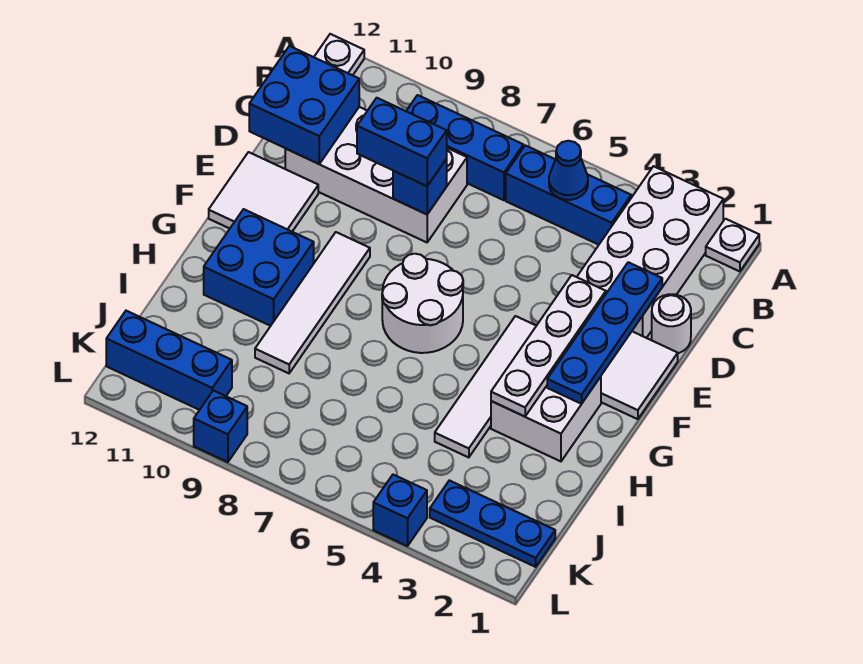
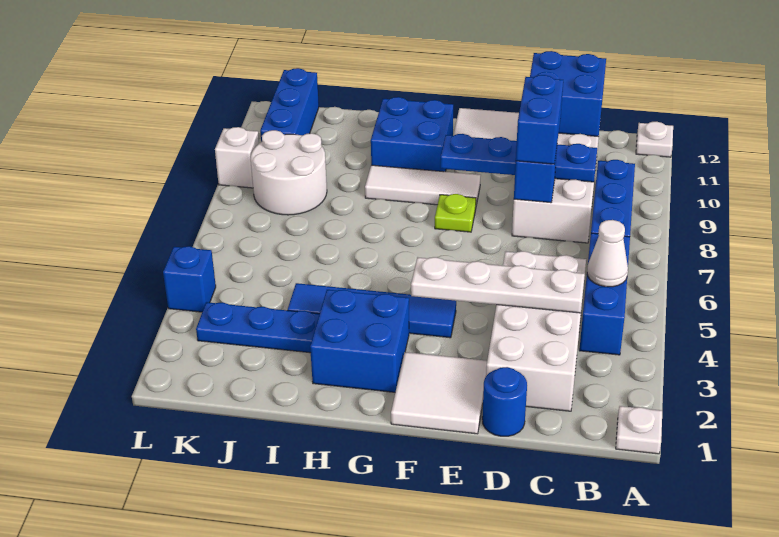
white brick A2:D3 level 1 -> white brick C2:D5 level 1
blue cone B5 level 2 -> white cone B5 level 2
white round brick D1 level 1 -> blue round brick D1 level 1
blue plate D2:G2 level 2 -> blue plate C9:F9 level 2
white plate E3:H3 level 2 -> white plate C4:F4 level 2
white tile F4:I4 level 1 -> blue tile F4:I4 level 1
white round brick F6:G7 level 1 -> white round brick J8:K9 level 1
none -> lime plate F8 level 1
white tile F9:I9 level 1 -> white tile F9:H9 level 1
white brick G2:H3 level 1 -> blue brick G2:H3 level 1
blue plate K1:K3 level 1 -> blue plate I3:K3 level 1
blue brick L9 level 1 -> white brick L9 level 1

